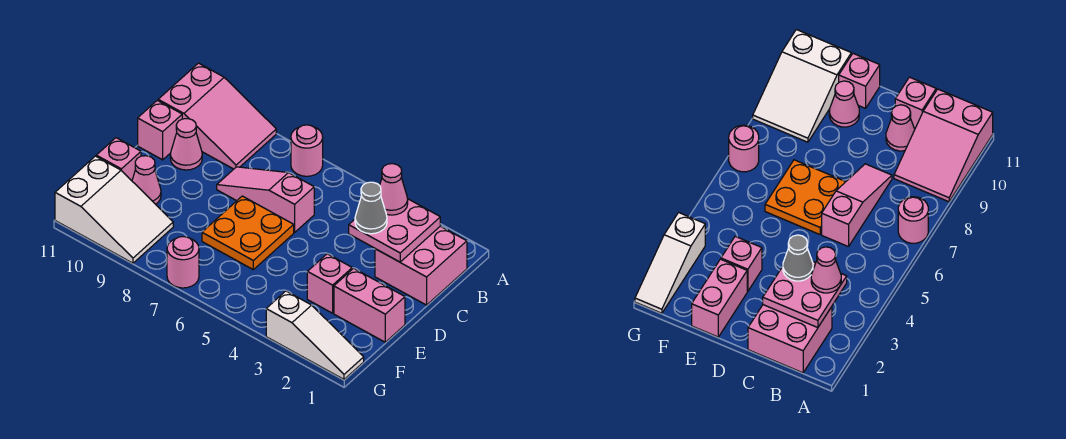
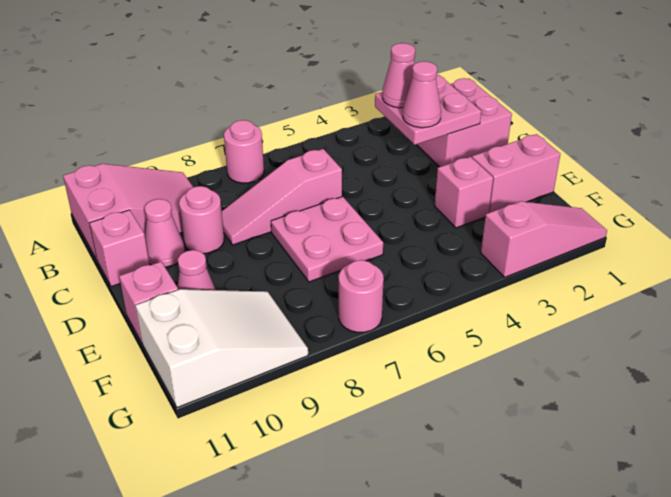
grey cone C3 level 3 -> pink cone C3 level 3
none -> pink round brick C9 level 1
orange plate D6:E7 level 1 -> pink plate D6:E7 level 1
white slope G1:G3 level 1 top 3 -> pink slope G1:G3 level 1 top 3

